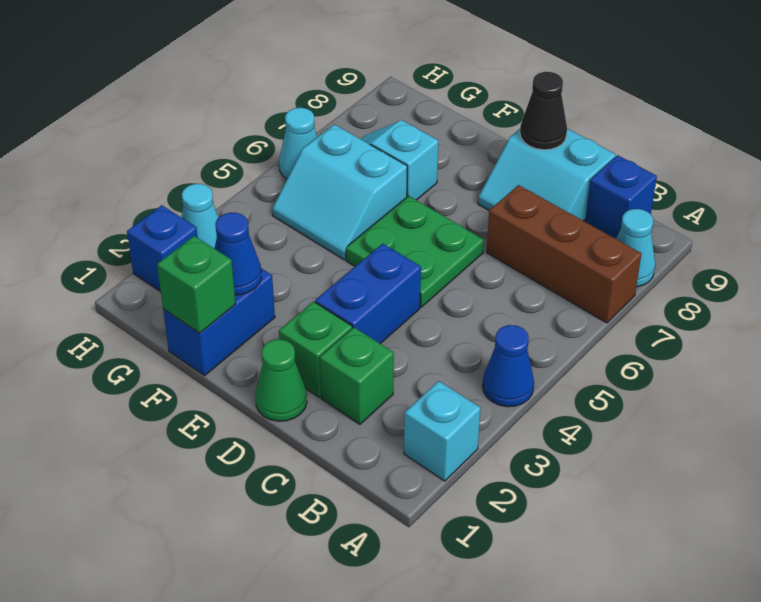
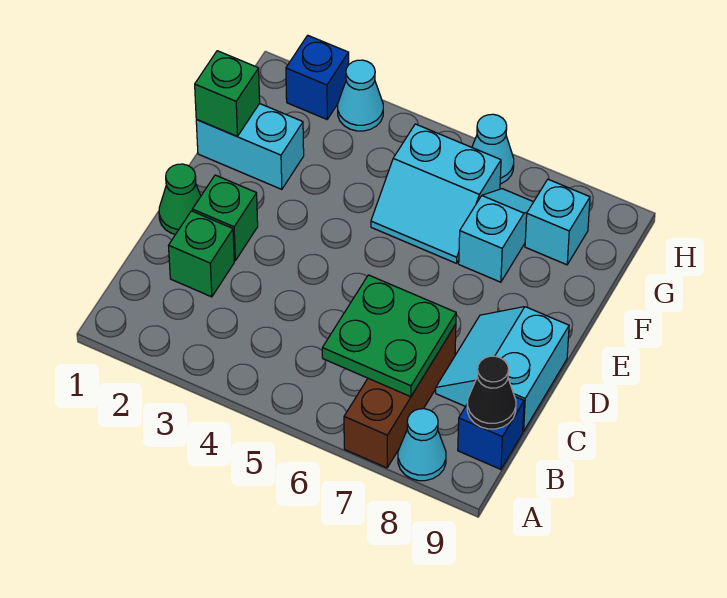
cyan brick A2 level 1 -> cyan brick G8 level 1
blue cone A4 level 1 -> none
blue brick D3:D4 level 1 -> none
green plate D5:E6 level 1 -> green plate B6:C7 level 2
black cone D9 level 2 -> black cone B9 level 2
blue brick F1:F2 level 1 -> cyan brick F1:F2 level 1
blue cone F2 level 2 -> none
cyan slope F5:G6 level 1 top 6 -> cyan slope F5:G6 level 1 top G

